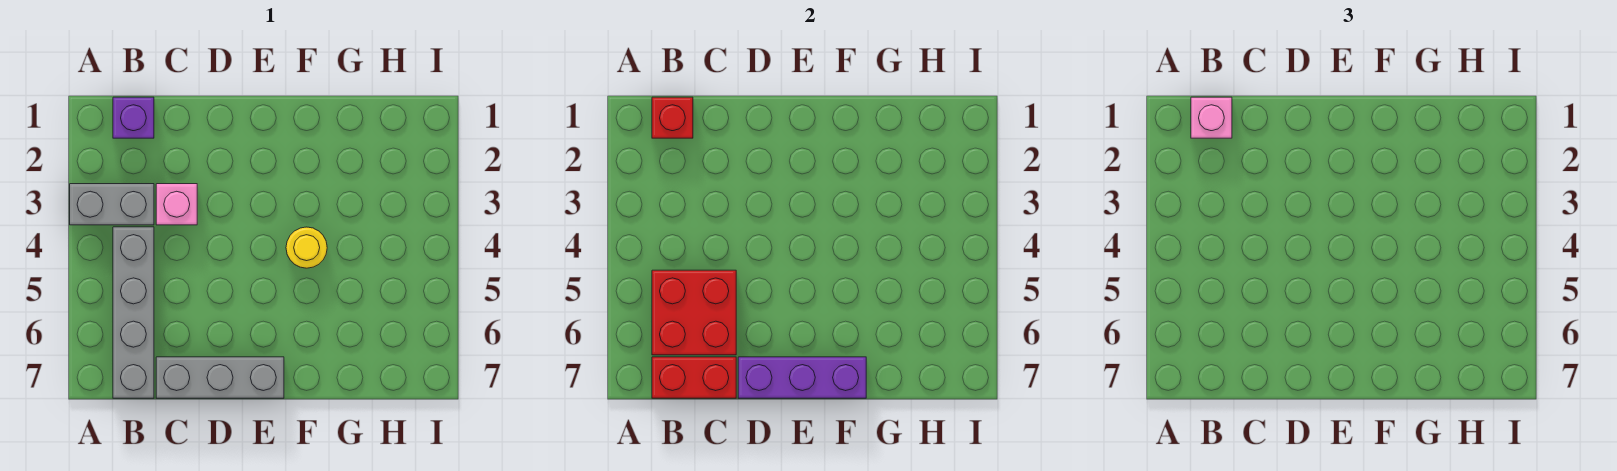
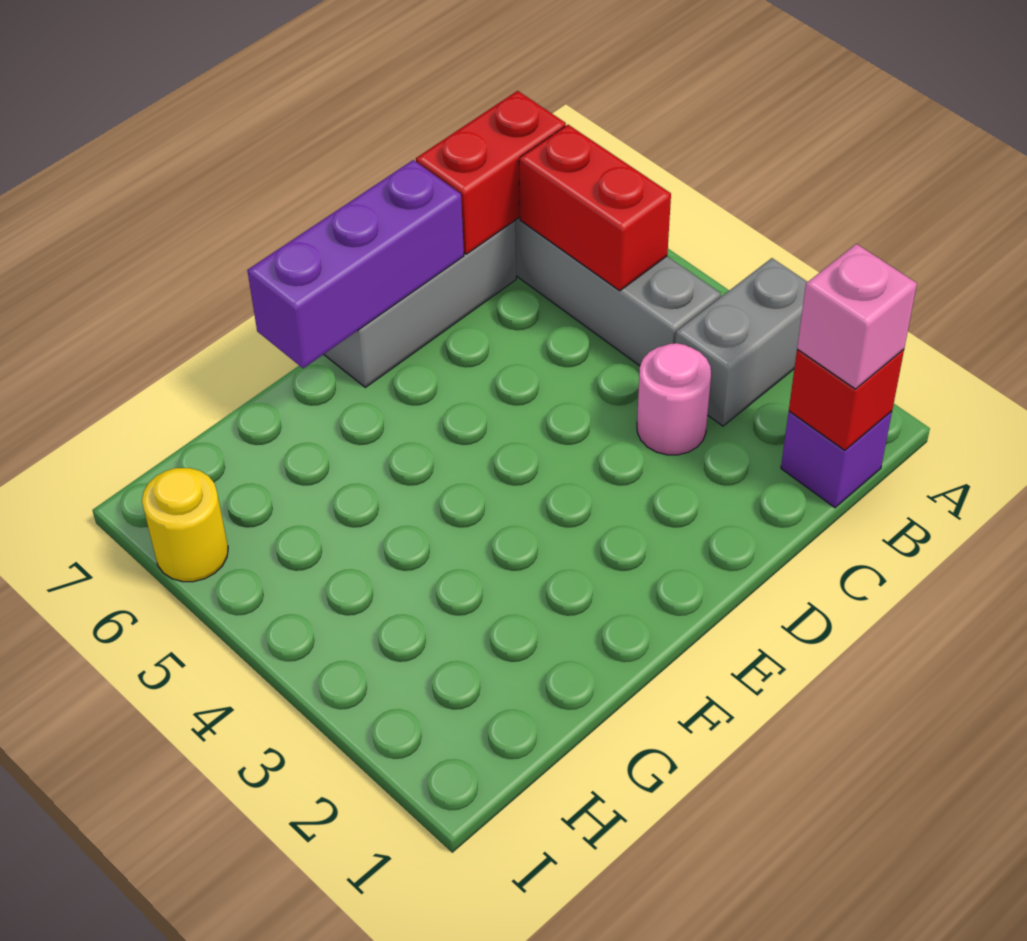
red brick B5:C6 level 2 -> red brick B5:B6 level 2
pink brick C3 level 1 -> pink round brick C3 level 1
yellow round brick F4 level 1 -> yellow round brick I6 level 1

